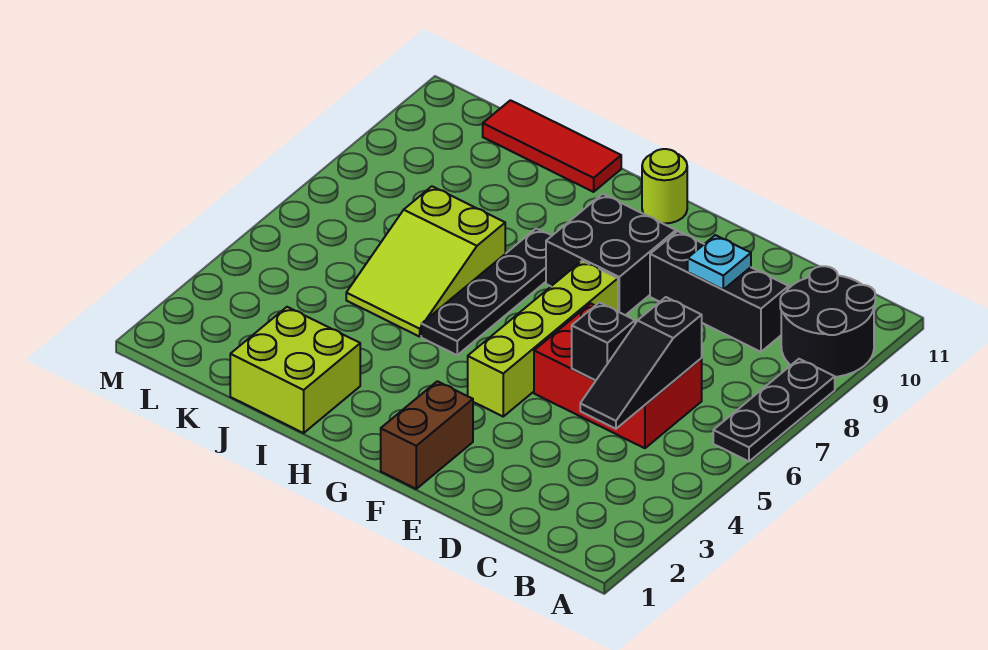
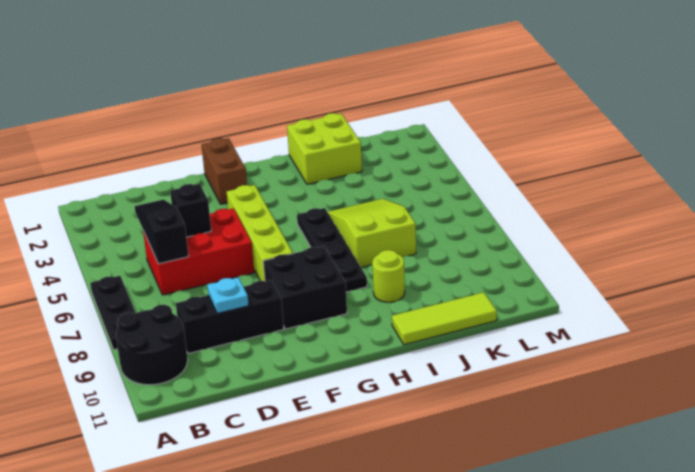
lime round brick G11 level 1 -> lime round brick I9 level 1
red tile I11:K11 level 1 -> lime tile I11:K11 level 1

